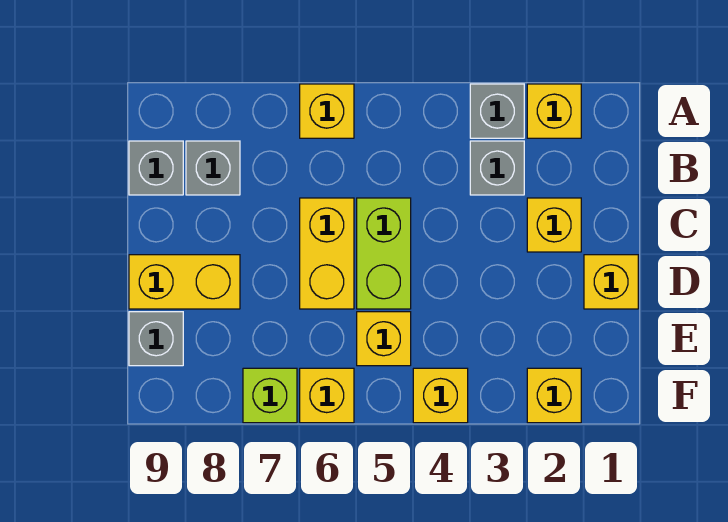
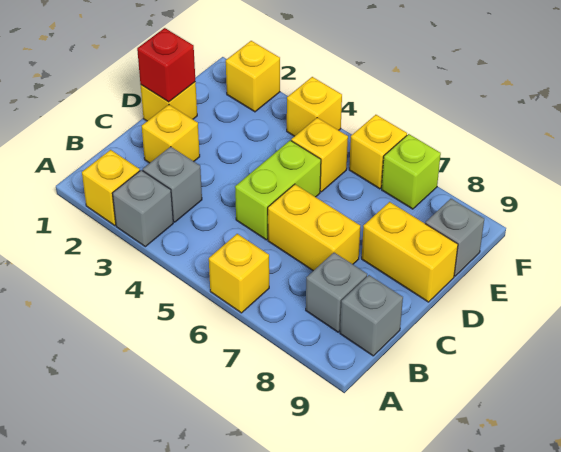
yellow brick C6:D6 level 1 -> yellow brick C6:C7 level 1
none -> red brick D1 level 2

